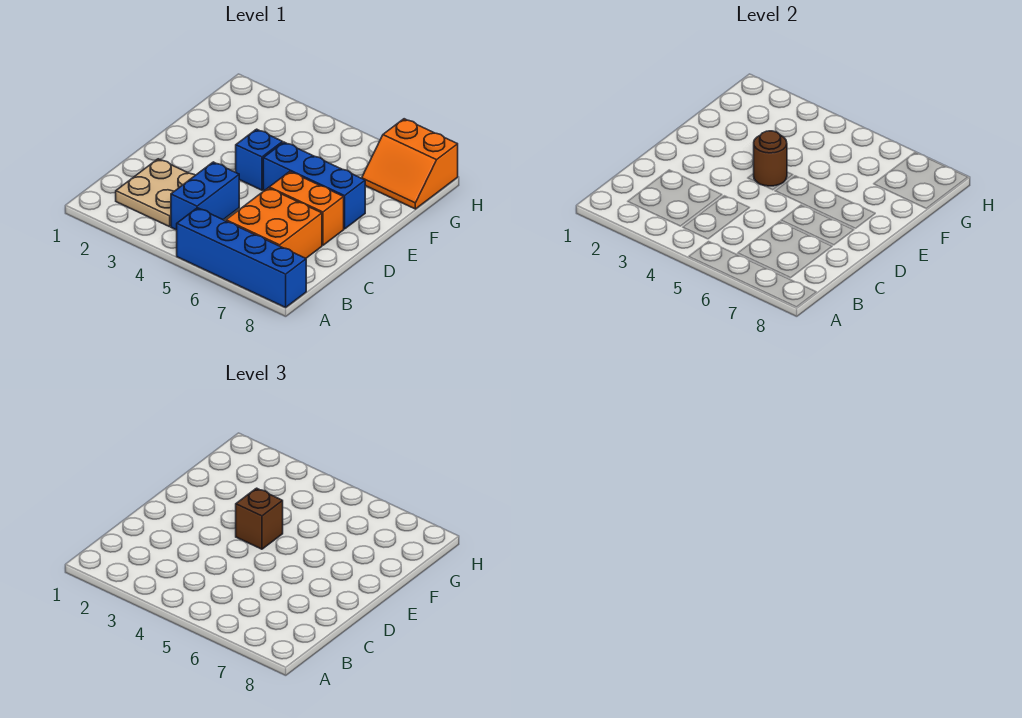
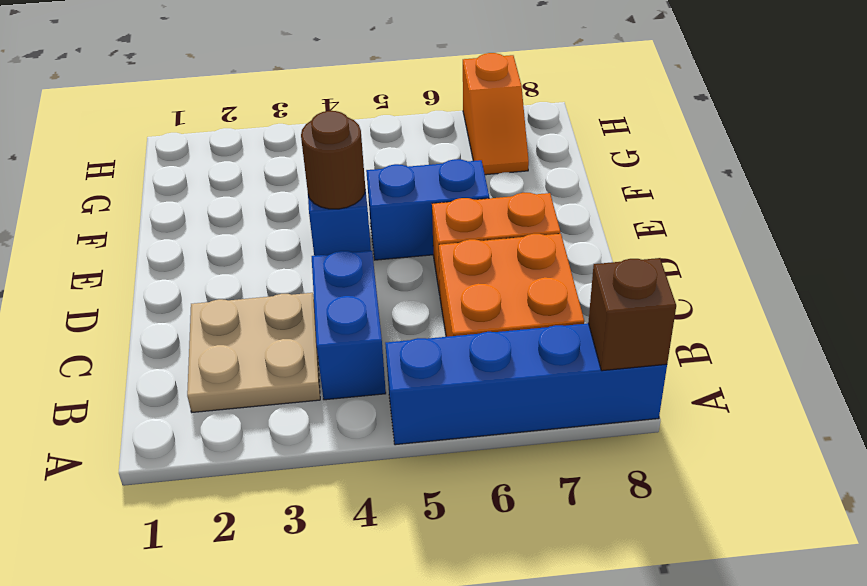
brown brick E4 level 3 -> brown brick A8 level 2
blue brick E5:E7 level 1 -> blue brick E5:E6 level 1
orange slope G7:H8 level 1 top H -> orange slope G7:H7 level 1 top H

